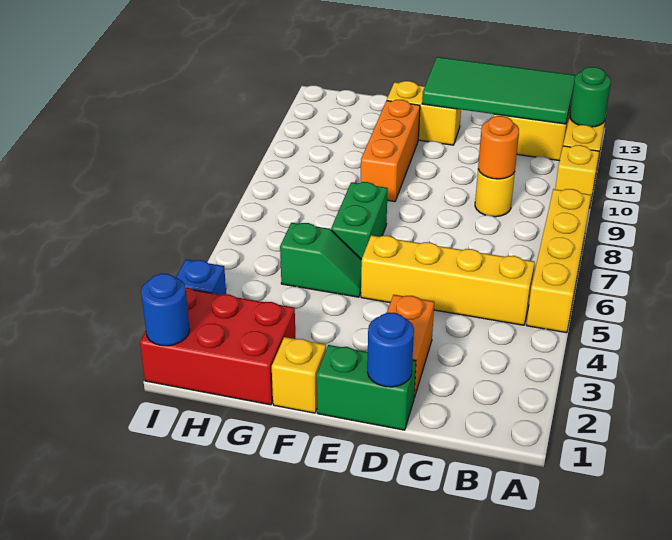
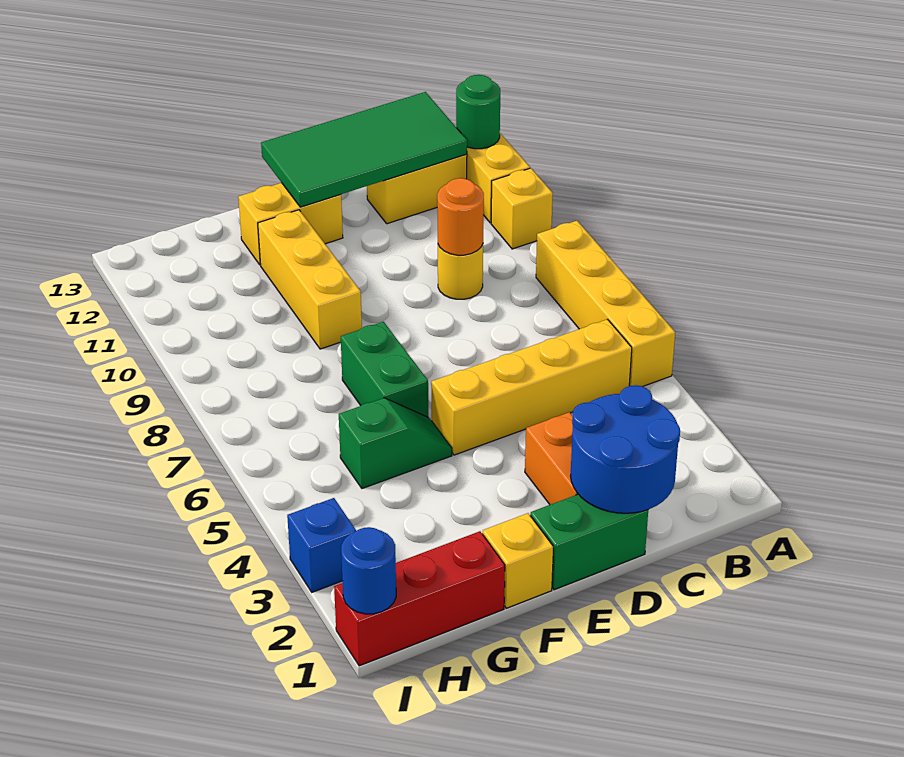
blue round brick D1 level 2 -> blue round brick C1:D2 level 2
orange brick F9:F11 level 1 -> yellow brick F9:F11 level 1
red brick G1:I2 level 1 -> red brick G1:I1 level 1

